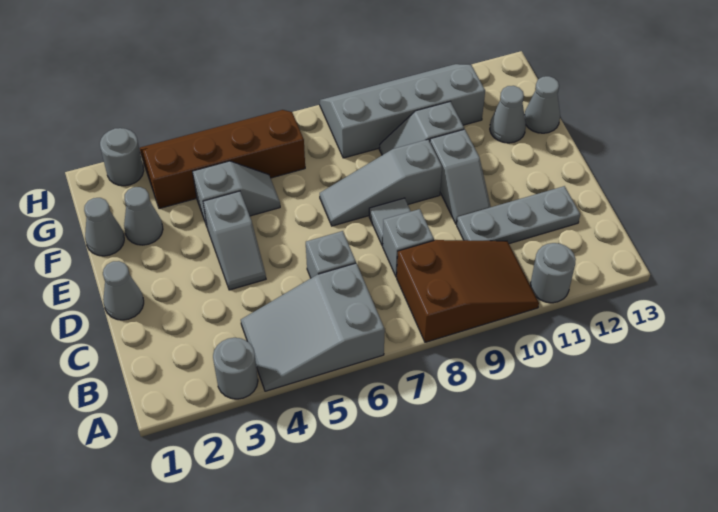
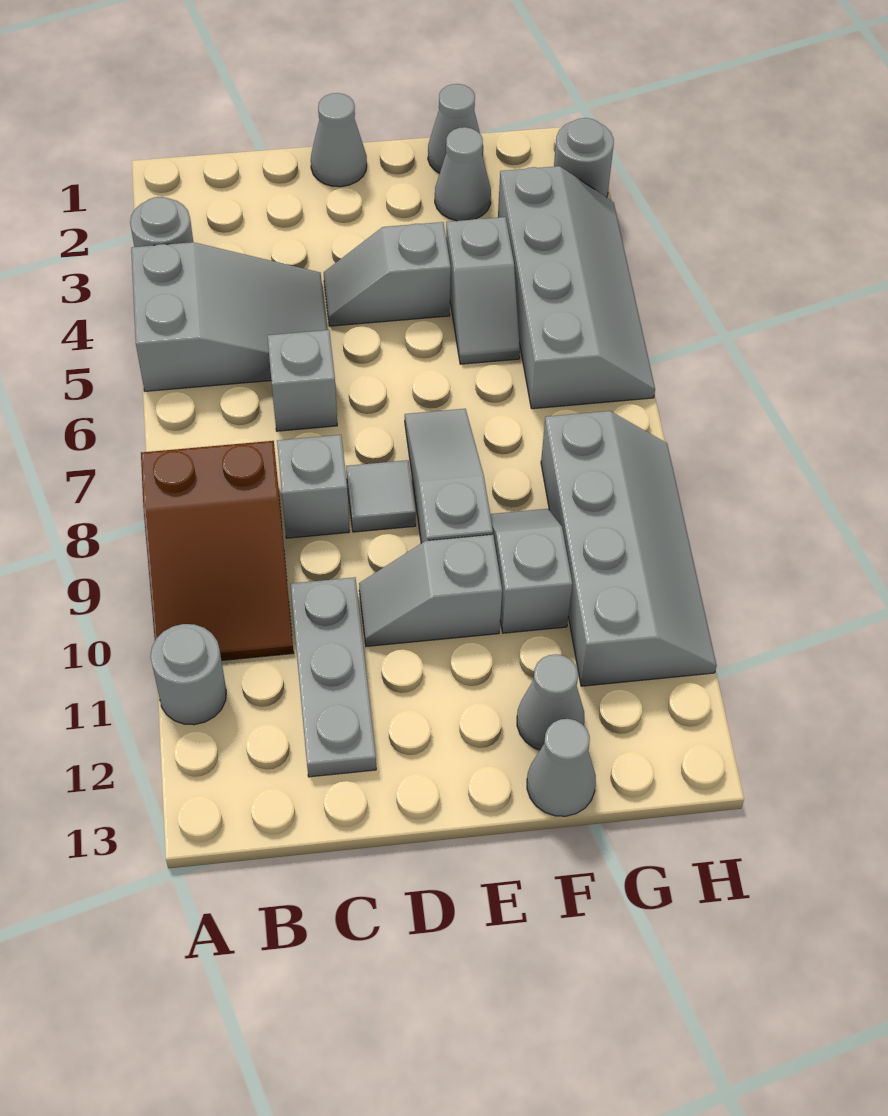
grey slope A4:B6 level 1 top 6 -> grey slope A4:C5 level 1 top A
brown slope G3:H6 level 1 top G -> grey slope G3:H6 level 1 top G

